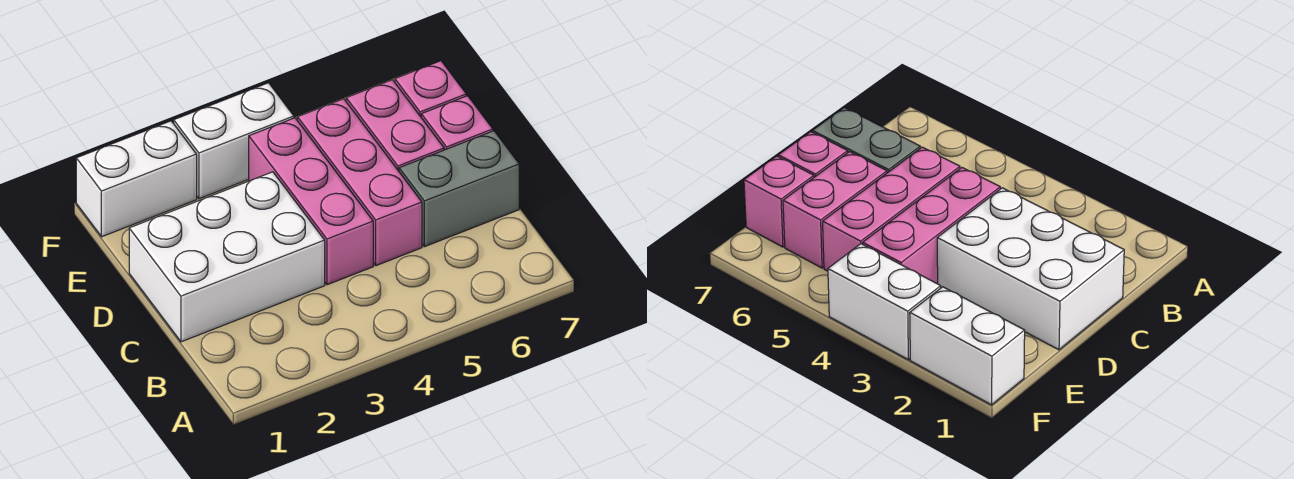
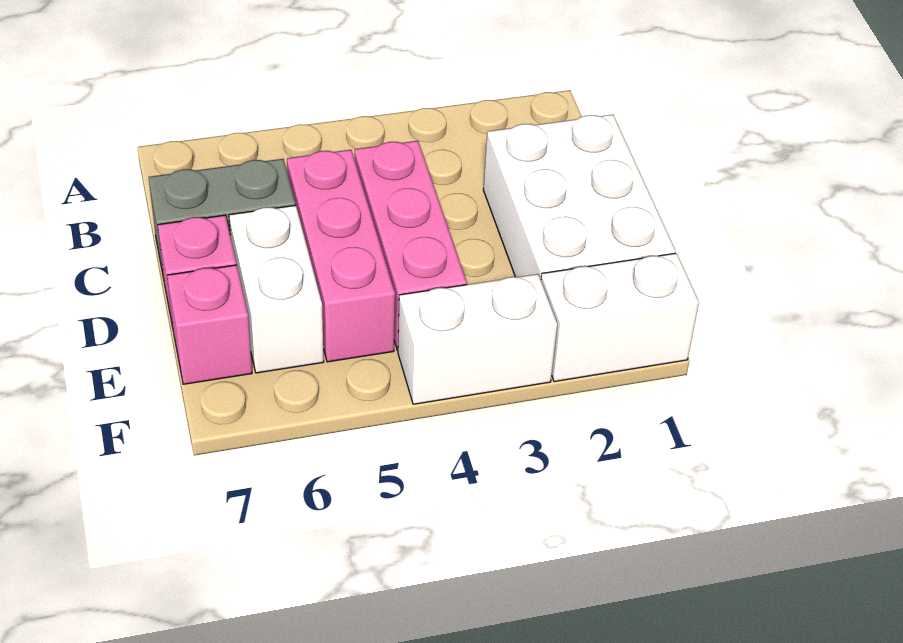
white brick C1:D3 level 1 -> white brick C1:E2 level 1
pink brick D6:E6 level 1 -> white brick D6:E6 level 1

